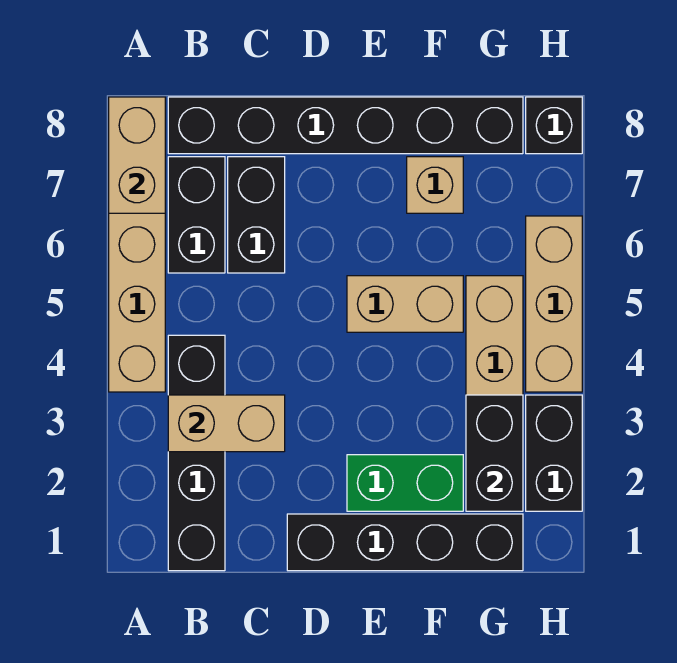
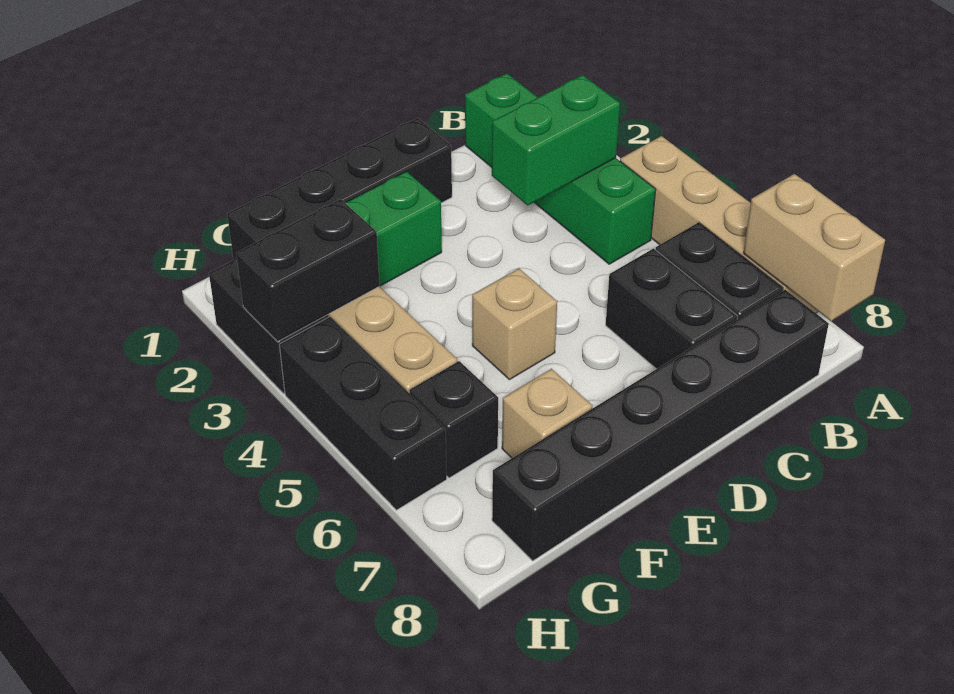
black brick B1:B4 level 1 -> green brick B1:B4 level 1
tan brick B3:C3 level 2 -> green brick B3:C3 level 2
tan brick E5:F5 level 1 -> tan brick E5 level 1
black brick G2:G3 level 2 -> black brick G3:H3 level 2
tan brick H4:H6 level 1 -> black brick H4:H6 level 1
black brick H8 level 1 -> black brick G6 level 1

